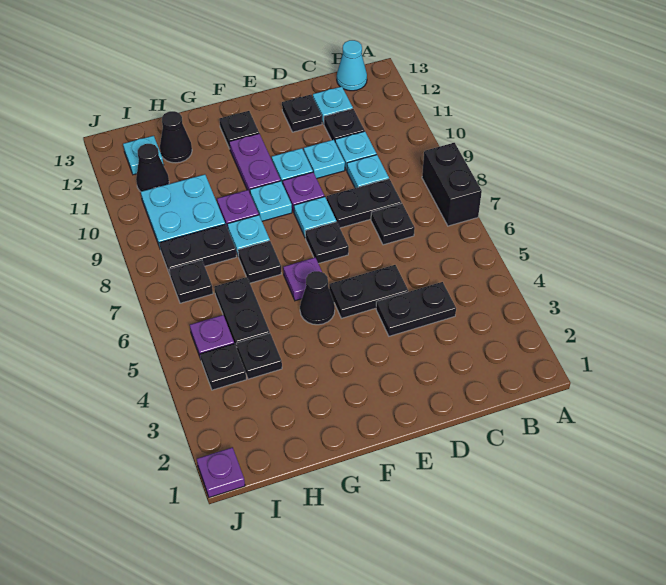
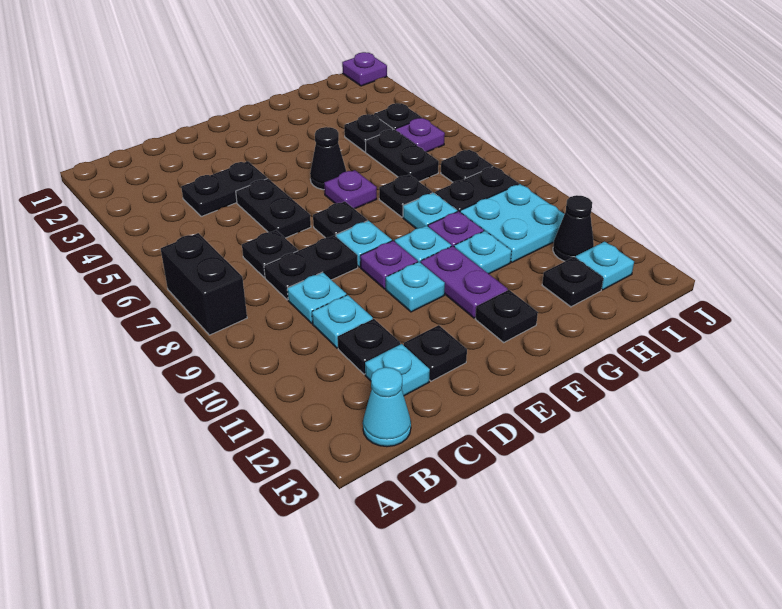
black plate D5:E5 level 1 -> black plate D5:D6 level 1
cyan plate D10 level 1 -> cyan plate G10 level 1
black cone H12 level 1 -> black plate H12 level 1

